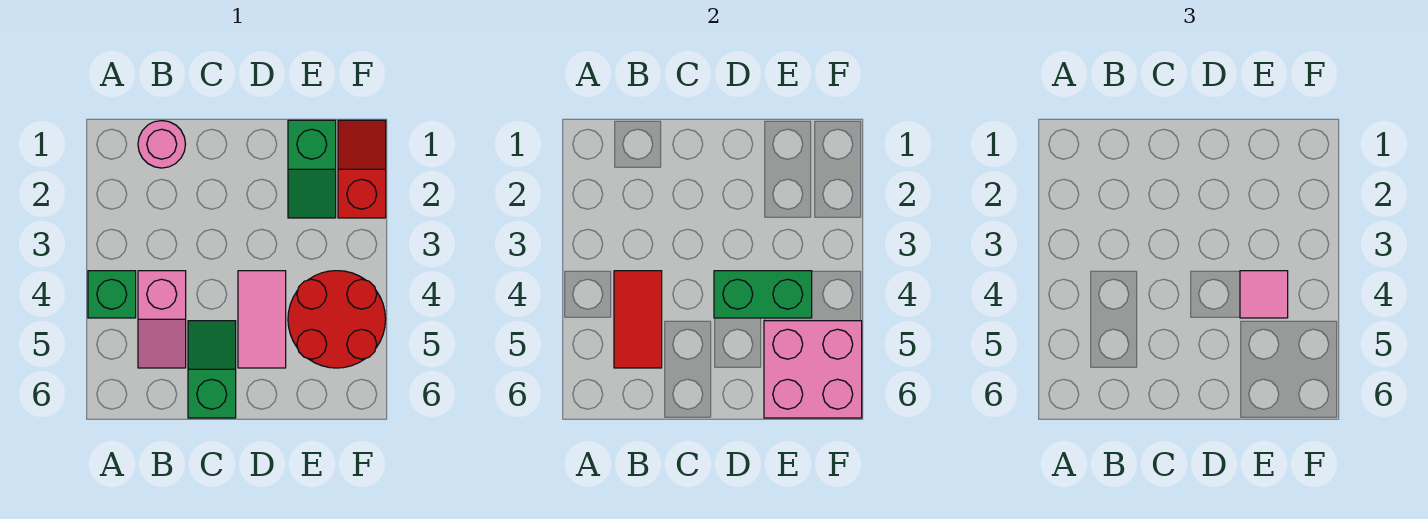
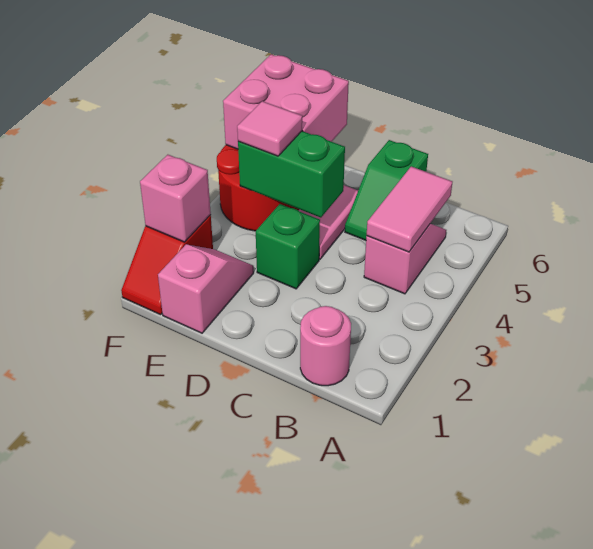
green brick A4 level 1 -> green brick D3 level 1
red tile B4:B5 level 2 -> pink tile B4:B5 level 2
green slope E1:E2 level 1 top 1 -> pink slope E1:E2 level 1 top 1
none -> pink brick F2 level 2

